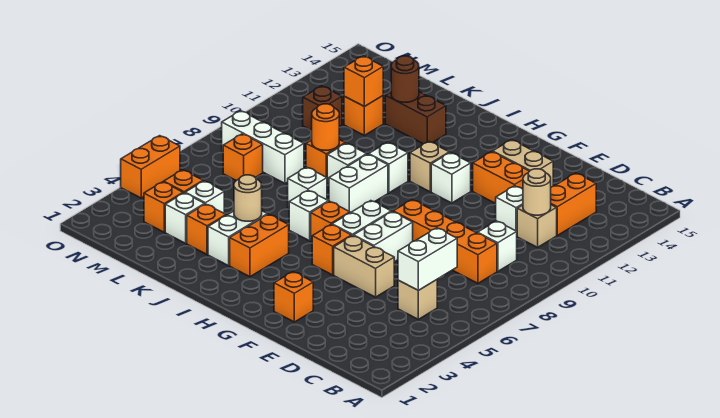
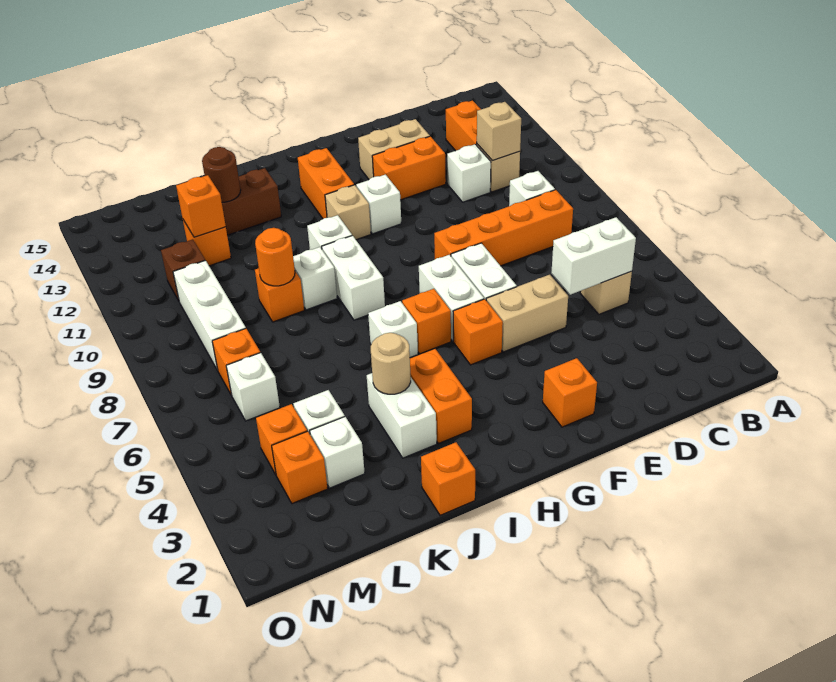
white brick C5:C6 level 2 -> white brick C5:D5 level 2
tan round brick C11 level 2 -> tan brick C11 level 2
white brick J7 level 1 -> white brick M6 level 1
orange brick K3 level 1 -> orange brick J1 level 1
white brick L8:N8 level 1 -> white brick M8:M10 level 1
orange brick O4:O5 level 1 -> orange brick H12:H13 level 1

